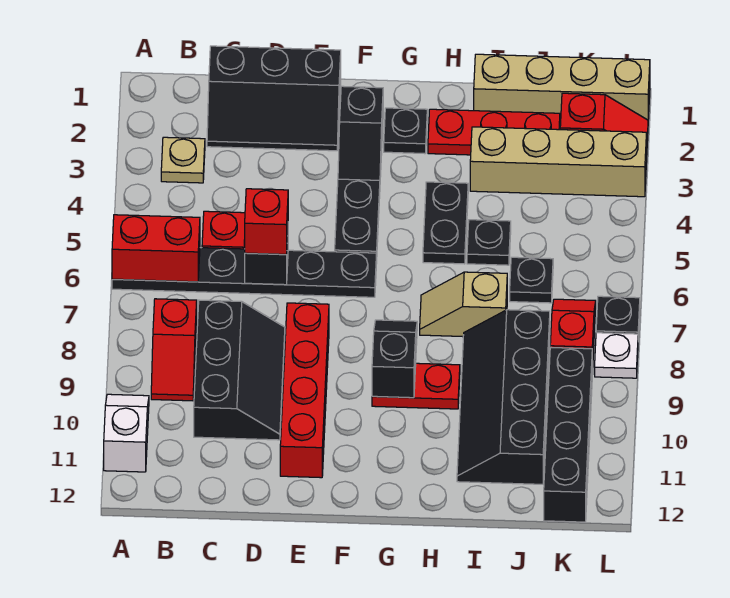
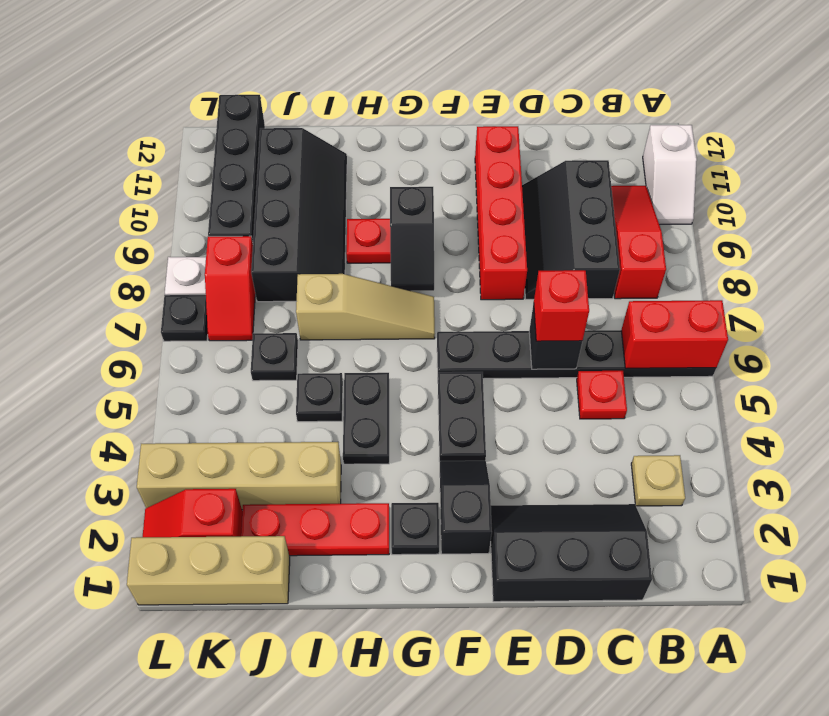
red slope B8:B9 level 1 top 8 -> red slope B8:B10 level 1 top 8
tan slope H7:I7 level 1 top I -> tan slope G7:I7 level 1 top I
tan brick I1:L1 level 1 -> tan brick J1:L1 level 1

